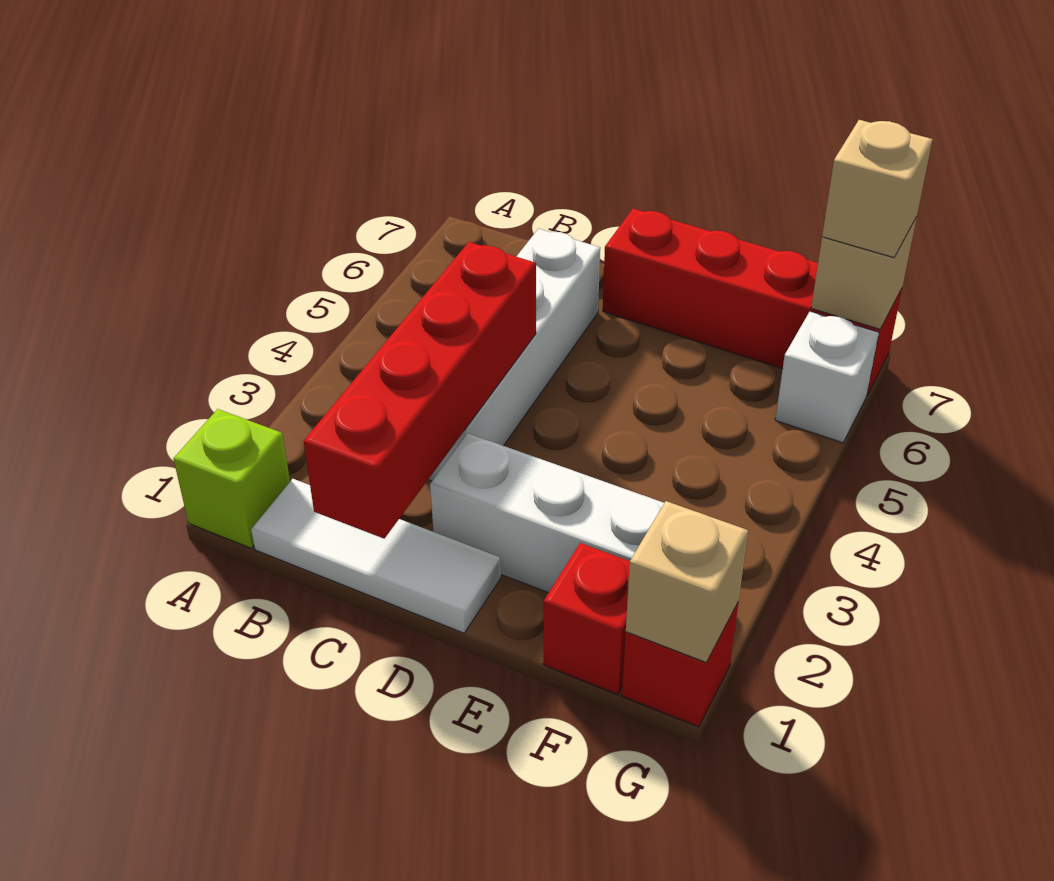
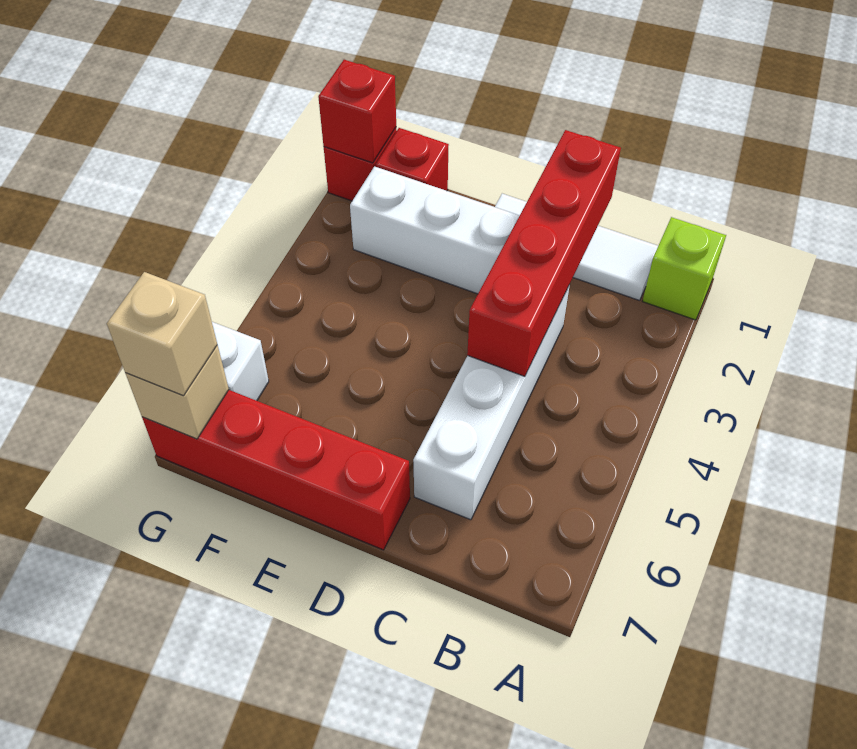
tan brick G1 level 2 -> red brick G1 level 2

